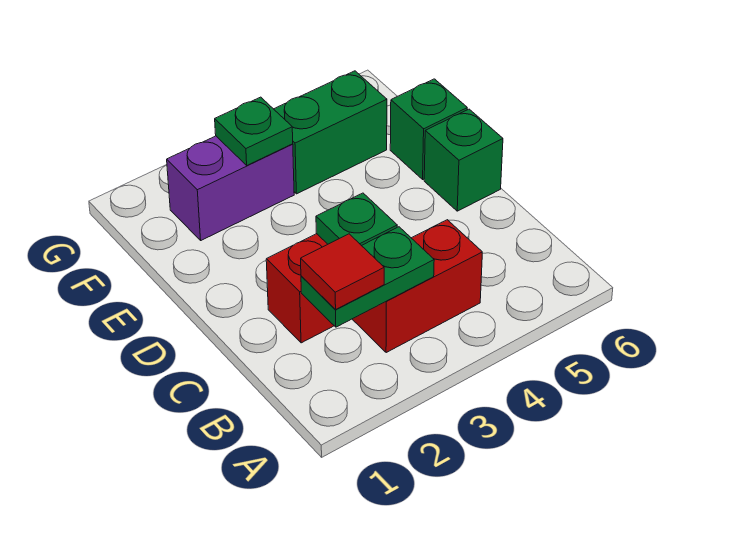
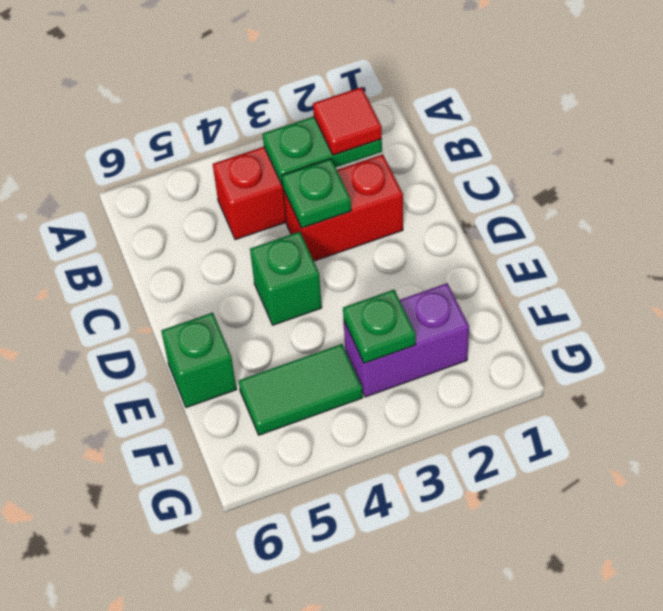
green brick D6 level 1 -> green brick D4 level 1
green brick F4:F5 level 1 -> green tile F4:F5 level 1

